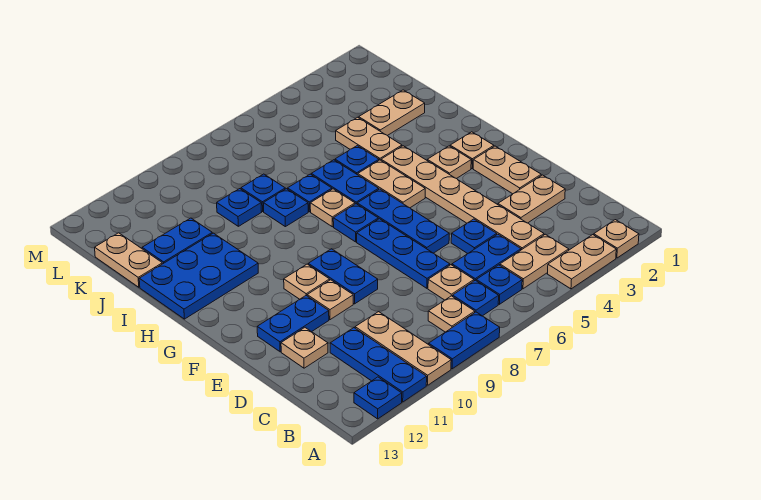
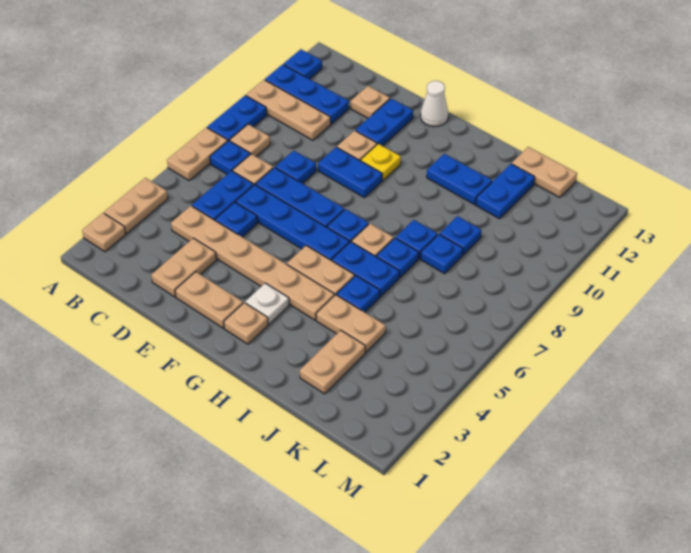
tan plate B4:B5 level 1 -> tan plate A6:A7 level 1
blue plate B6 level 1 -> blue plate D8 level 1
blue plate E6:G6 level 1 -> blue plate D6:G6 level 1
tan plate F10 level 1 -> yellow plate F10 level 1
none -> white cone F13 level 1
tan plate G3 level 1 -> white plate G3 level 1
blue plate H11:I13 level 1 -> blue plate H11:I11 level 1

